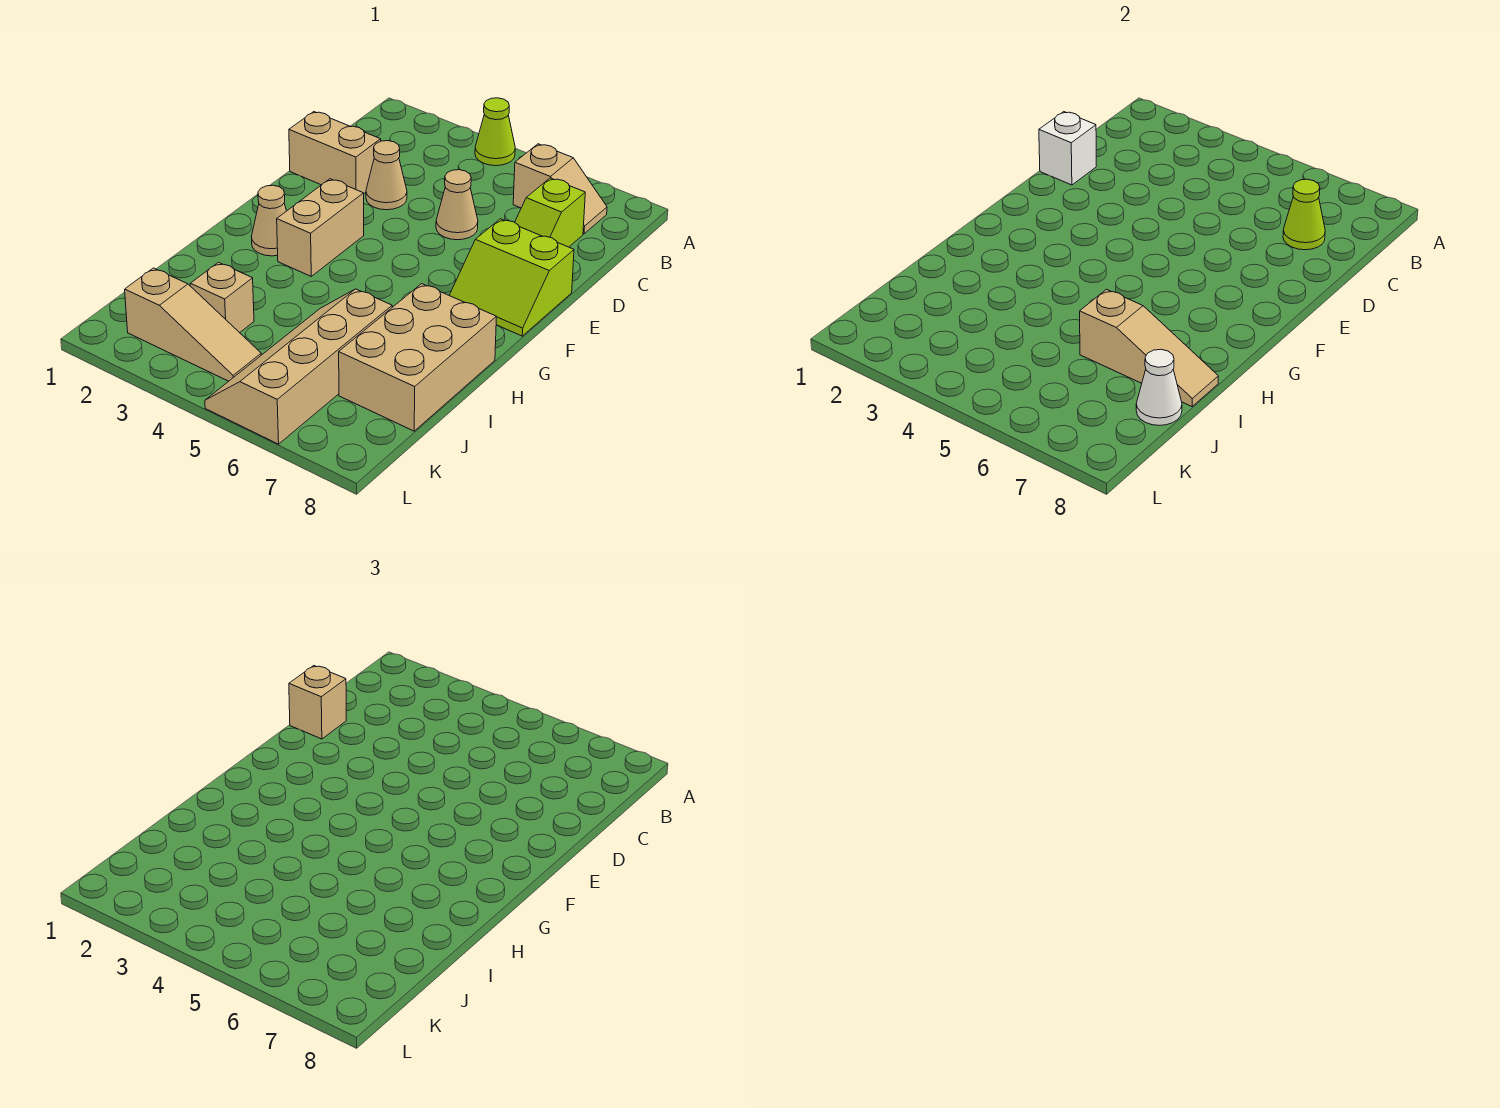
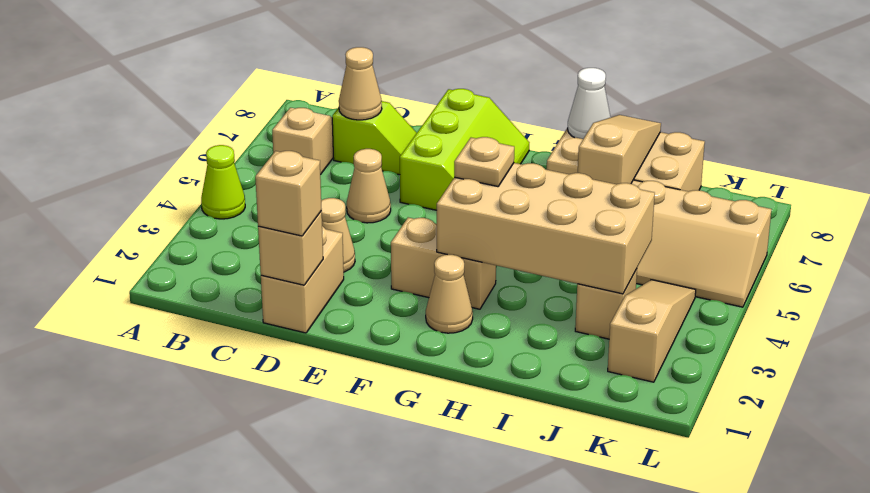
lime cone C7 level 2 -> tan cone C7 level 2
white brick D1 level 2 -> tan brick D1 level 2
lime slope E7:F8 level 1 top E -> lime slope E6:F8 level 1 top E
none -> tan brick G3:J4 level 2
none -> tan plate G4 level 3
white cone J8 level 2 -> white cone H8 level 2

